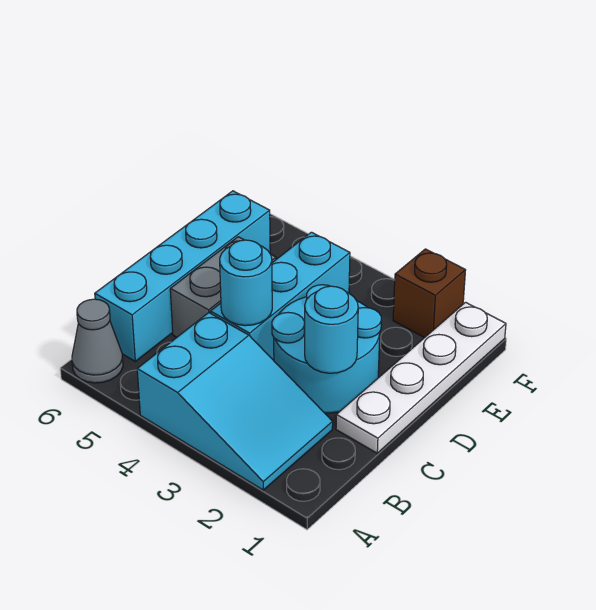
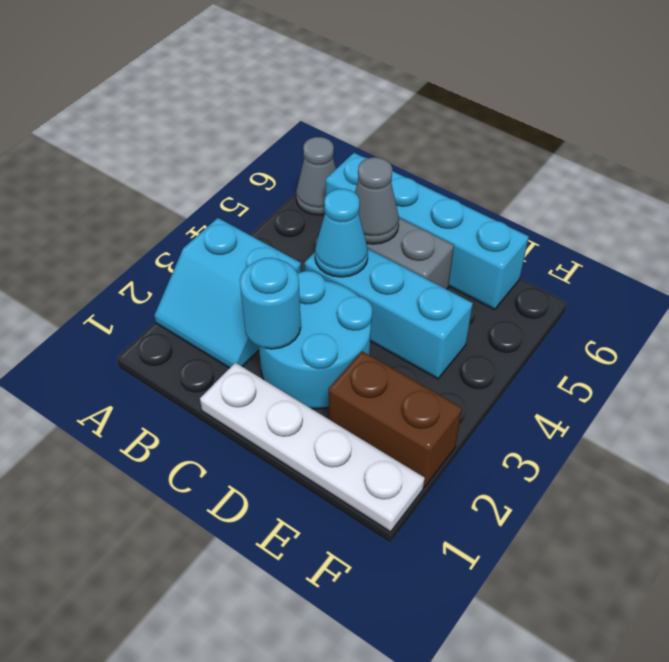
cyan slope A2:B4 level 1 top 4 -> cyan slope A2:B3 level 1 top 3
cyan round brick C4 level 2 -> cyan cone C4 level 2
none -> grey cone C5 level 2
brown brick F2 level 1 -> brown brick E2:F2 level 1

